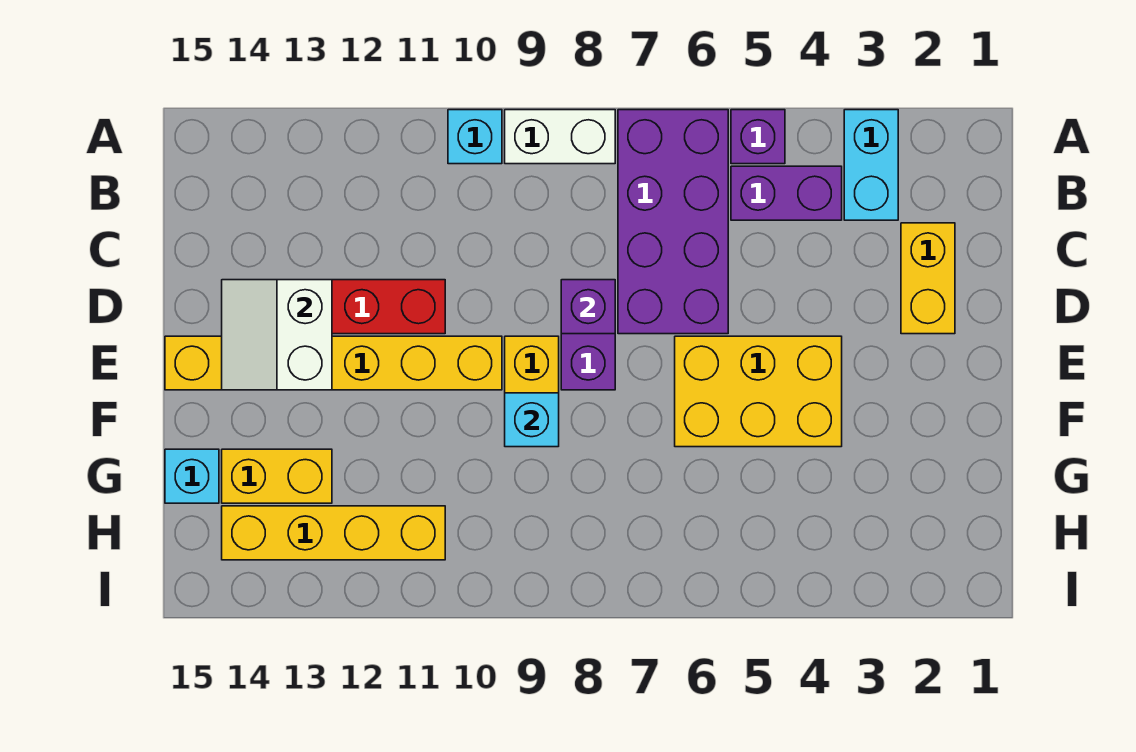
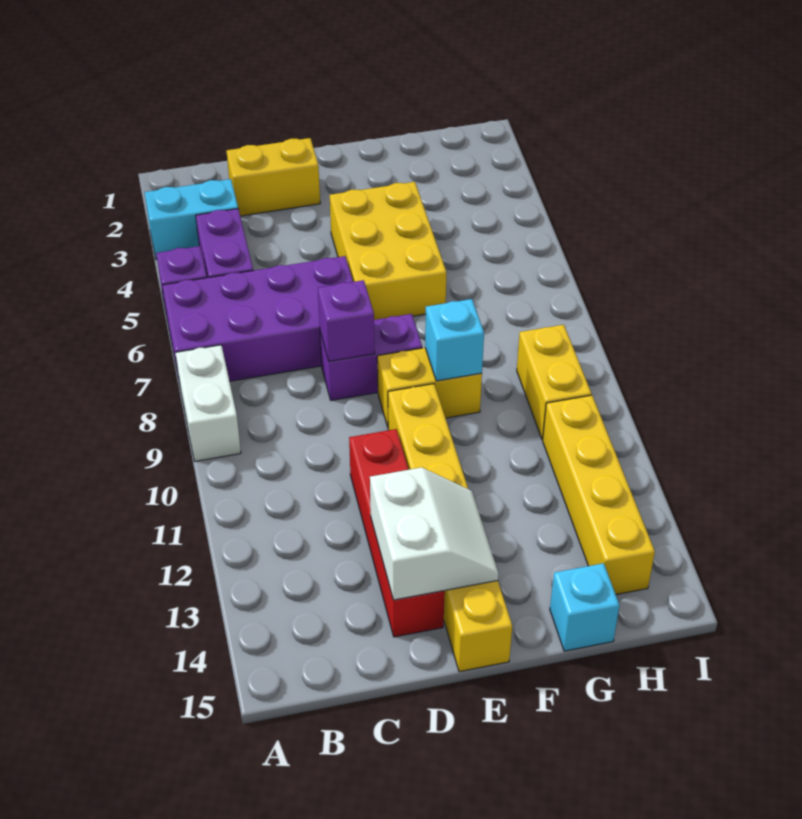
cyan brick A10 level 1 -> none
white slope D13:E14 level 2 top 13 -> white slope D13:E14 level 2 top D
yellow brick G13:G14 level 1 -> yellow brick H9:H10 level 1

